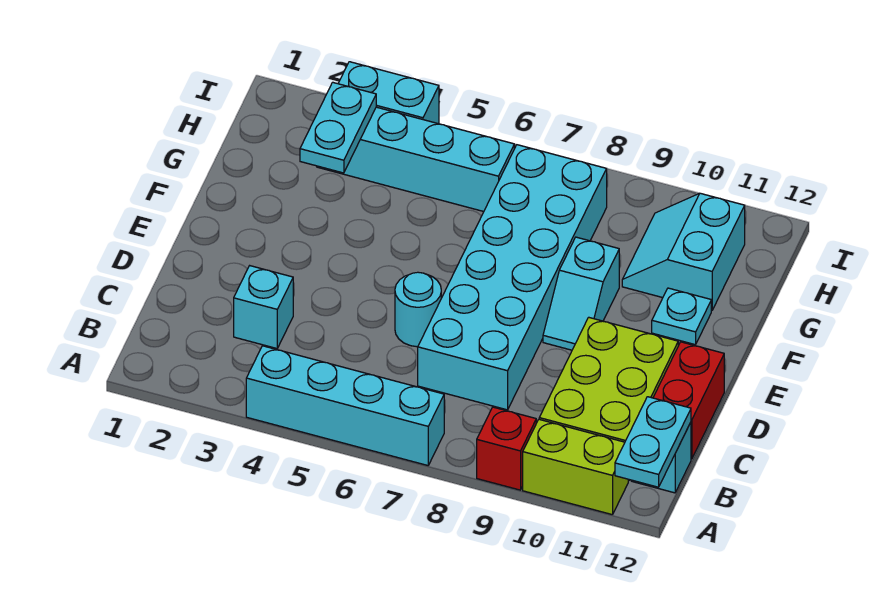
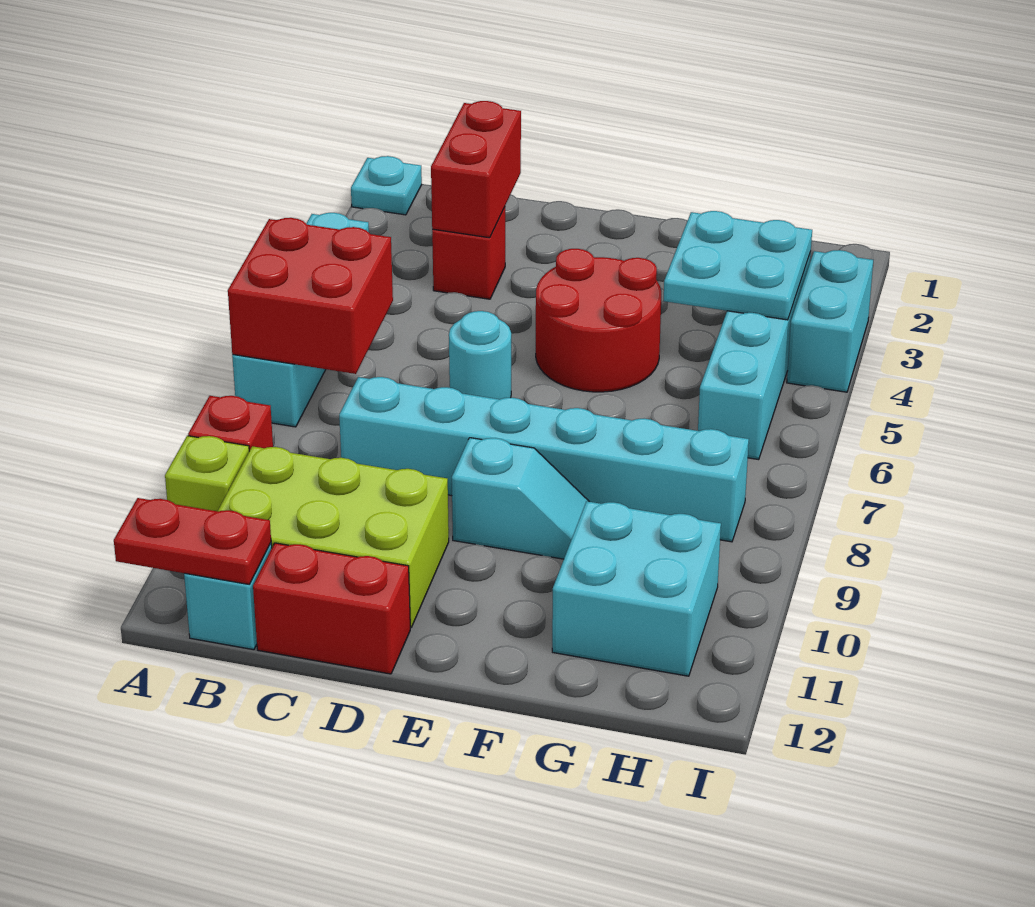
none -> red brick A6:B7 level 2
lime brick A10:A11 level 1 -> lime brick A10 level 1
cyan plate A12:B12 level 2 -> red plate A12:B12 level 2
none -> red brick C2:C3 level 2
cyan brick C3 level 1 -> red brick C3 level 1
cyan brick C7:H8 level 1 -> cyan brick C8:H8 level 1
none -> red round brick E4:F5 level 1
cyan slope E9:F9 level 1 top F -> cyan slope E9:F9 level 1 top E
cyan plate F11 level 1 -> cyan plate A1 level 1
cyan plate G3:H3 level 2 -> cyan plate G3:H4 level 2
cyan slope G10:H11 level 1 top 11 -> cyan brick G10:H11 level 1

